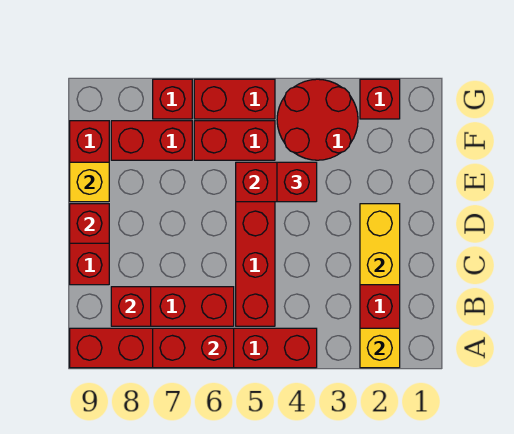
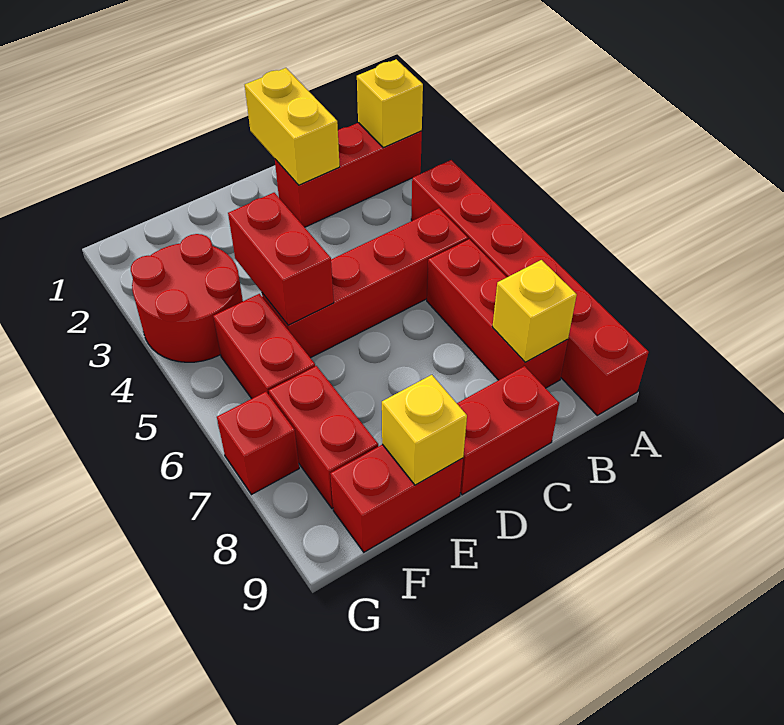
red brick A6:A7 level 2 -> none
red brick B8 level 2 -> yellow brick B8 level 2
yellow brick C2:D2 level 2 -> yellow brick C1:C2 level 2
red brick D9 level 2 -> none
red brick E4 level 3 -> none
red brick G2 level 1 -> none
red brick G5:G6 level 1 -> none

